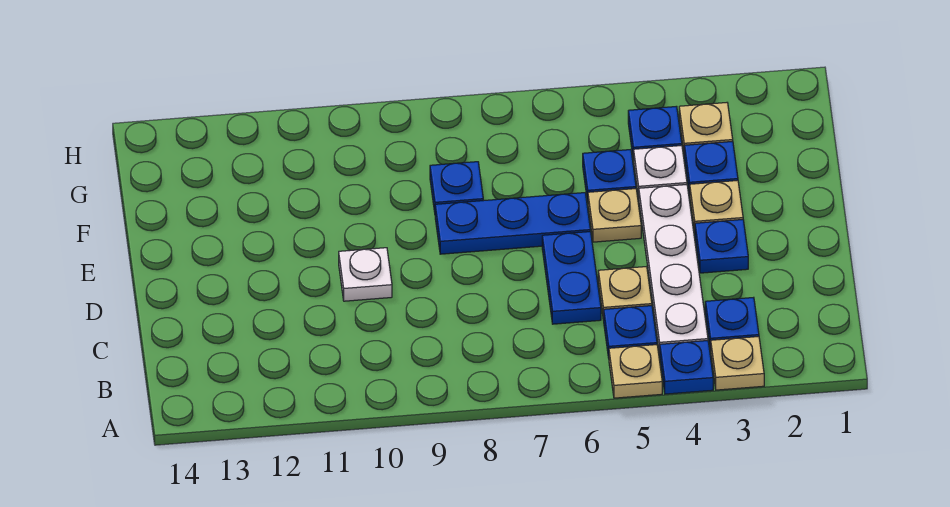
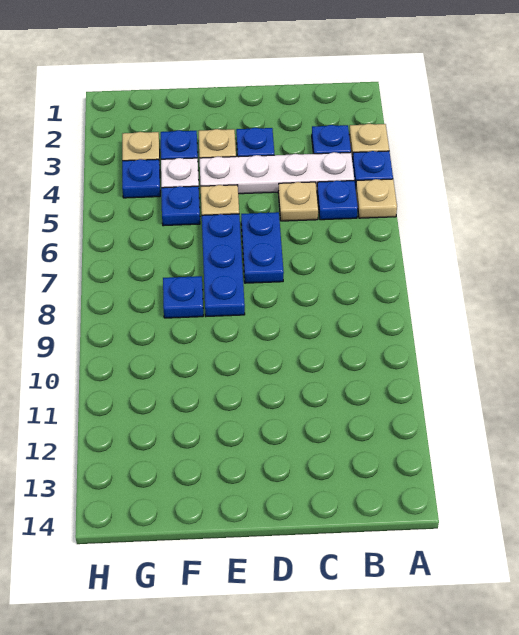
blue plate C6:D6 level 1 -> blue plate D6:D7 level 1
white plate D10 level 1 -> none

